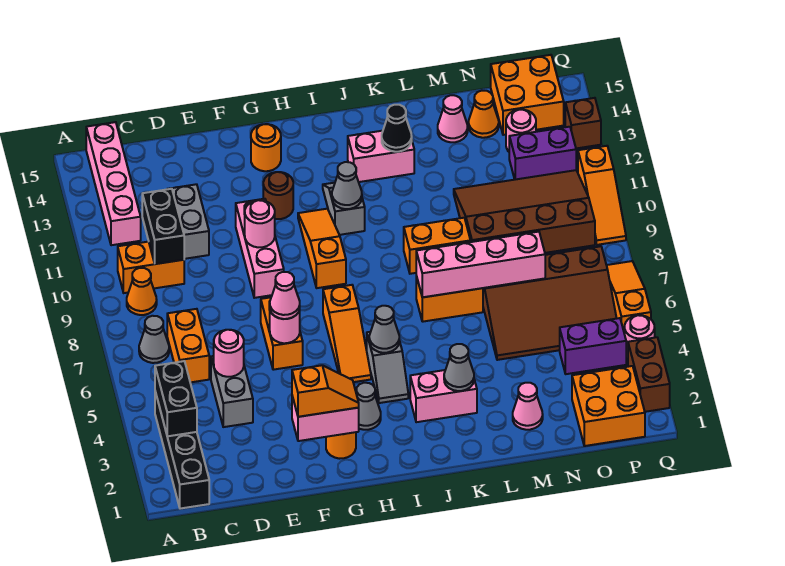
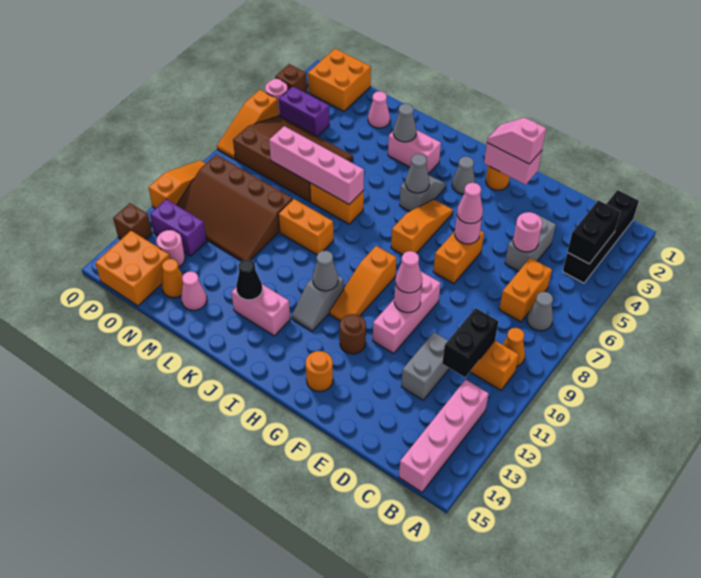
orange slope F2:G2 level 3 top F -> pink slope F2:G2 level 3 top F
none -> pink cone F10 level 3
brown brick Q2:Q3 level 1 -> brown brick Q3 level 1

